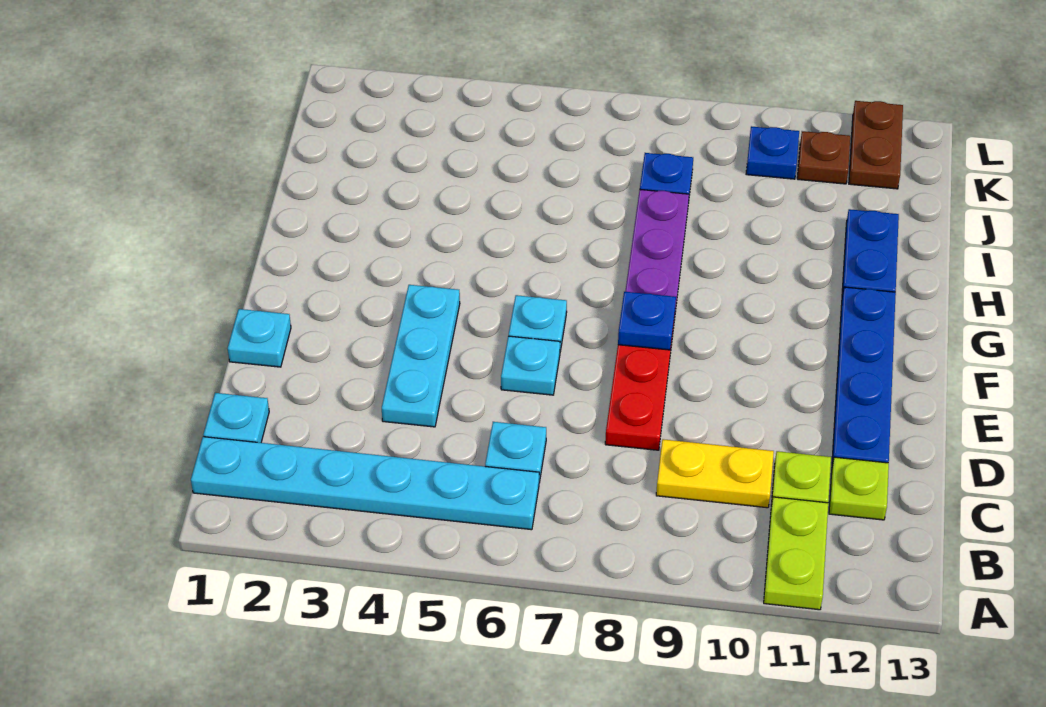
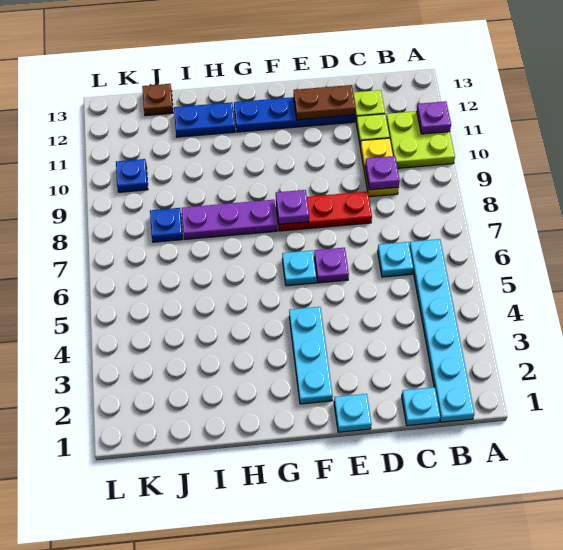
lime plate A11:B11 level 1 -> lime plate A10:B11 level 1
none -> purple plate A11 level 2
none -> purple plate C9 level 2
cyan plate D4:F4 level 1 -> cyan plate F2:F4 level 1
cyan plate E6 level 1 -> purple plate E6 level 1
blue plate F8 level 2 -> purple plate F8 level 2
brown plate K11 level 1 -> brown plate J13 level 1
brown plate K12:L12 level 1 -> brown plate D12:E12 level 2

